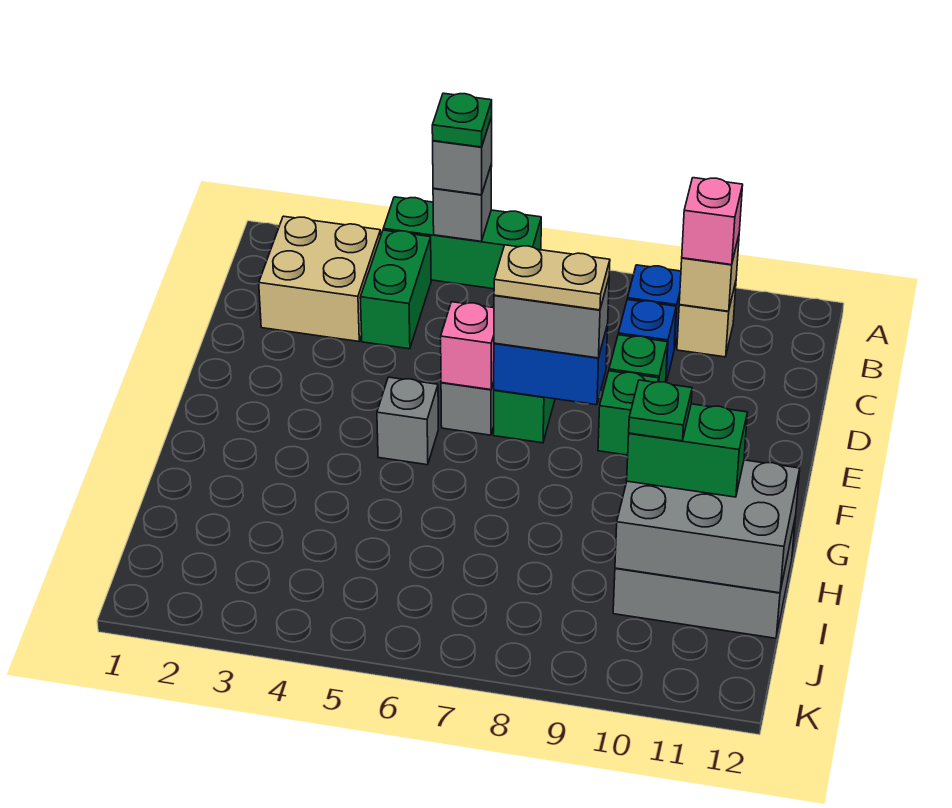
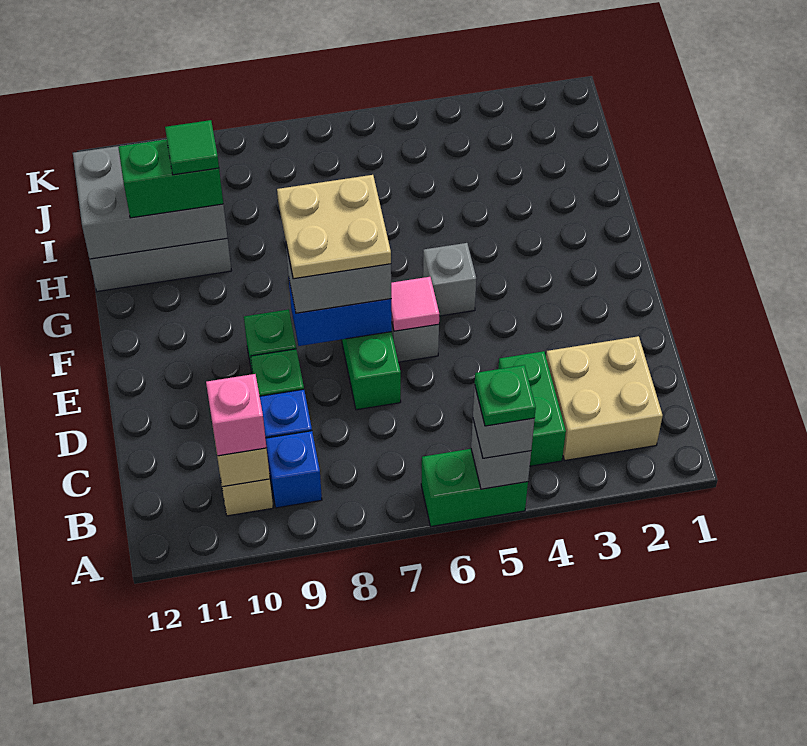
green brick A4:A6 level 1 -> green brick A5:A6 level 1
pink brick E6 level 2 -> pink tile E6 level 2
tan plate E7:E8 level 4 -> tan plate E7:F8 level 4
green plate H10 level 4 -> green tile H10 level 4

